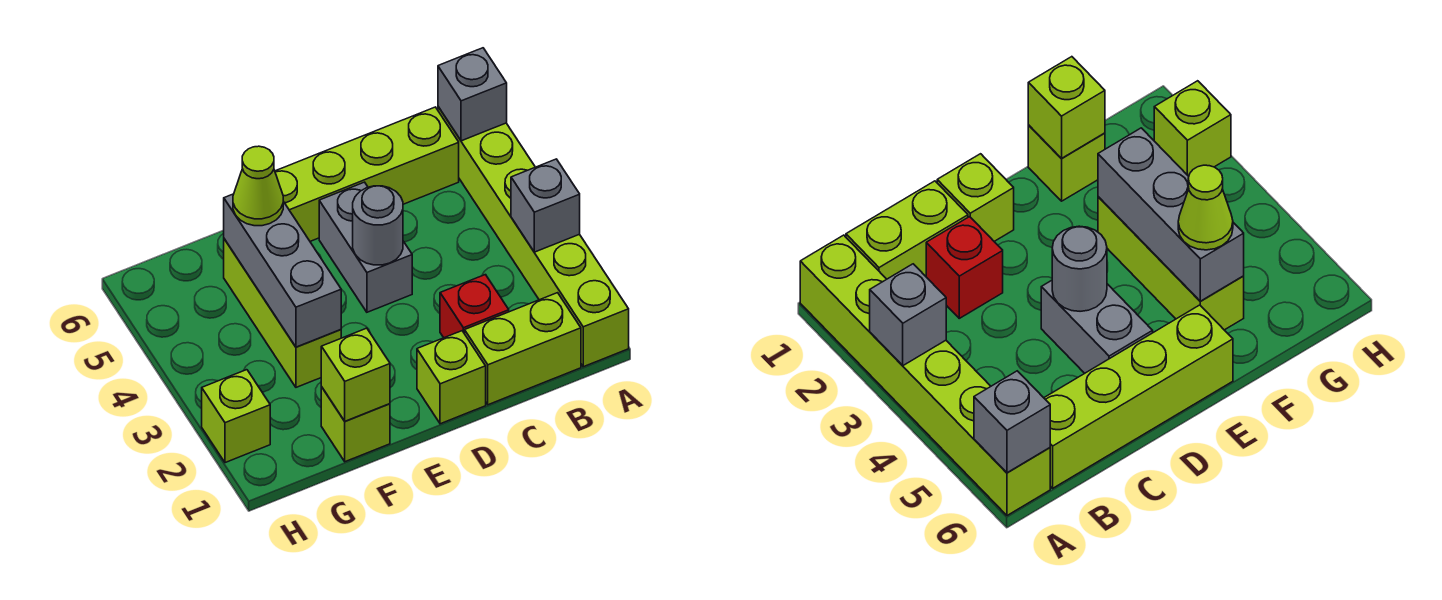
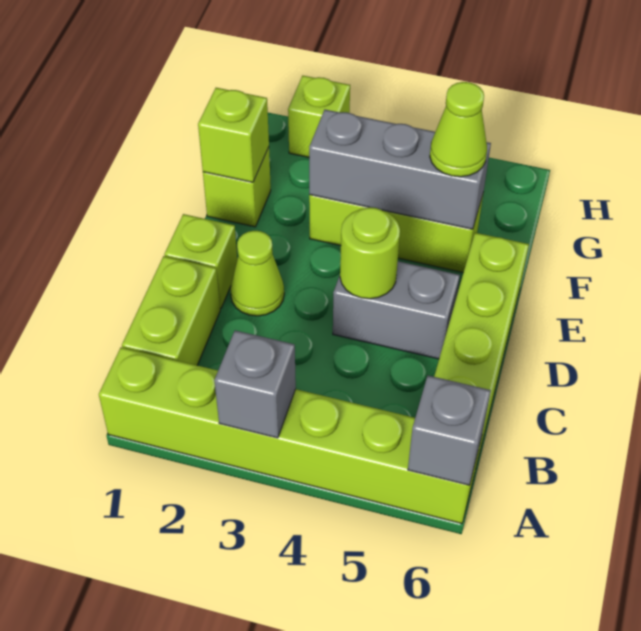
red brick C2 level 1 -> none
none -> lime cone D2 level 1
grey round brick D4 level 2 -> lime round brick D4 level 2

